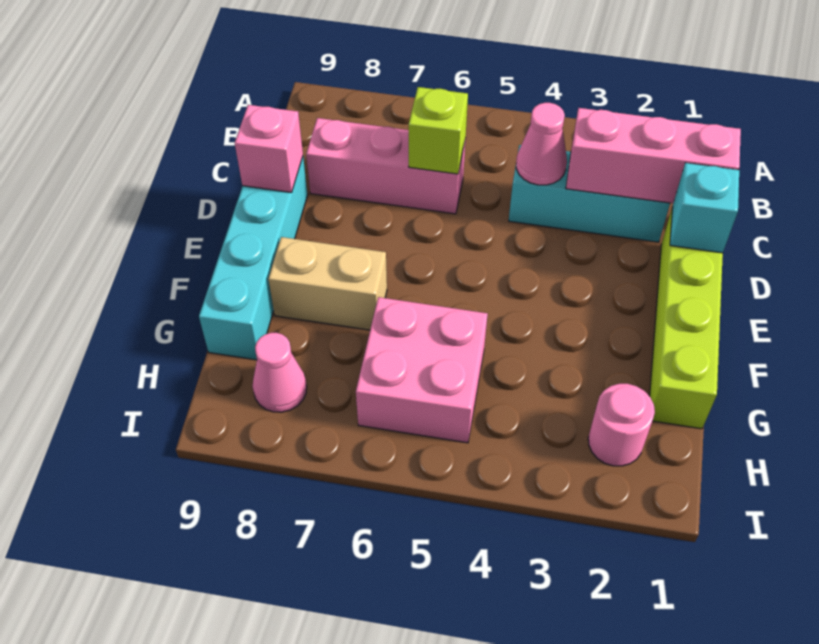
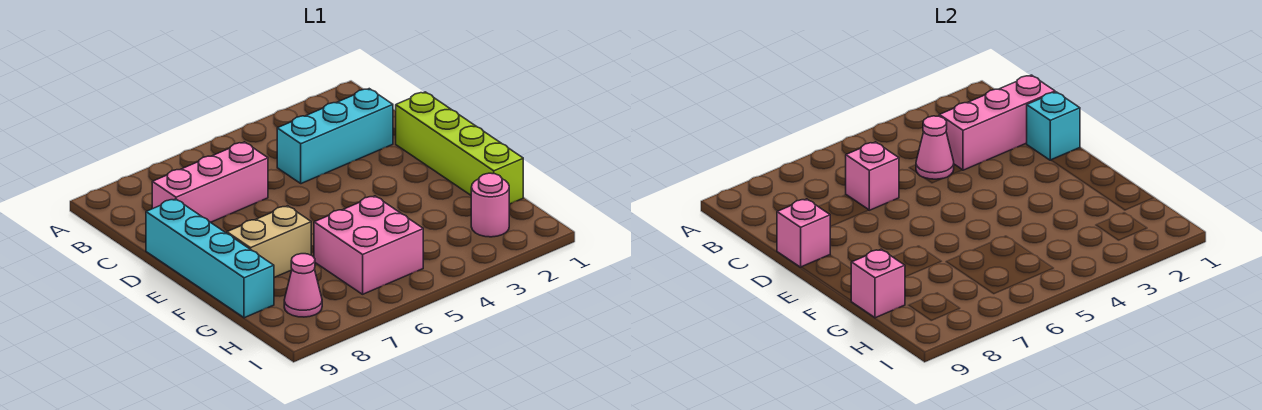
lime brick C6 level 2 -> pink brick C6 level 2
none -> pink brick G9 level 2

